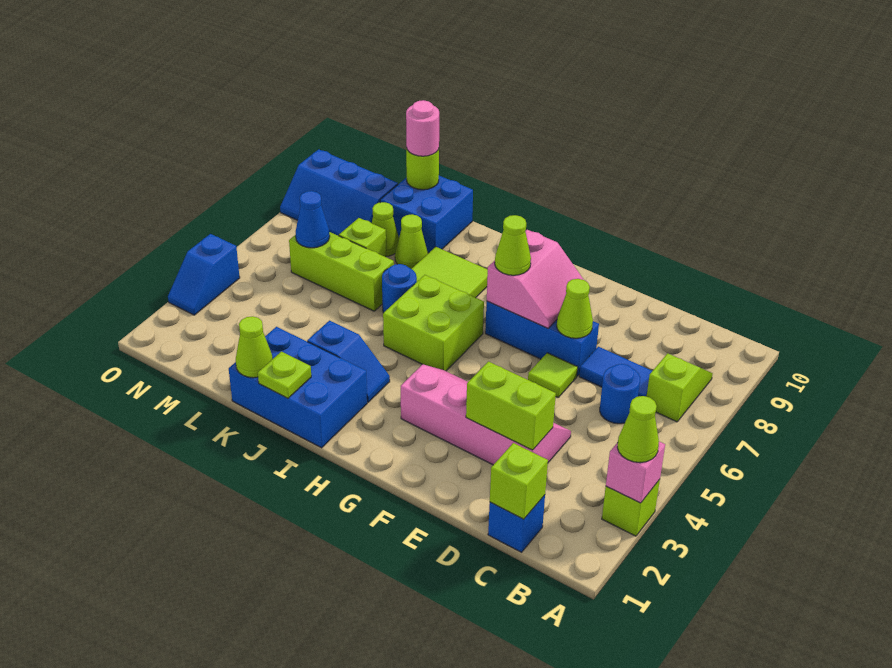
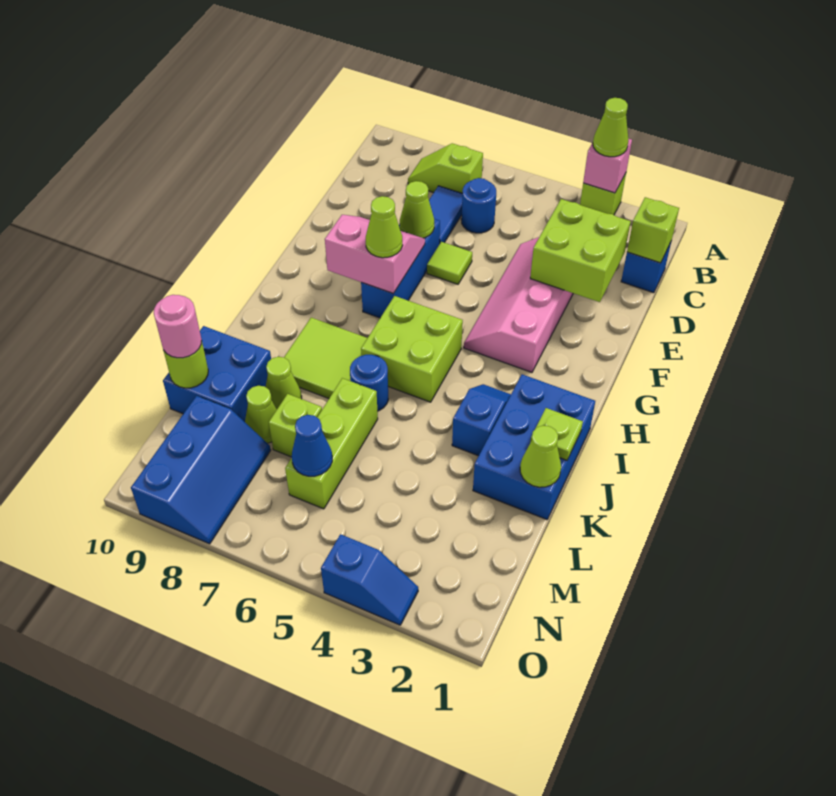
lime brick D3:E3 level 2 -> lime brick D2:E3 level 2

